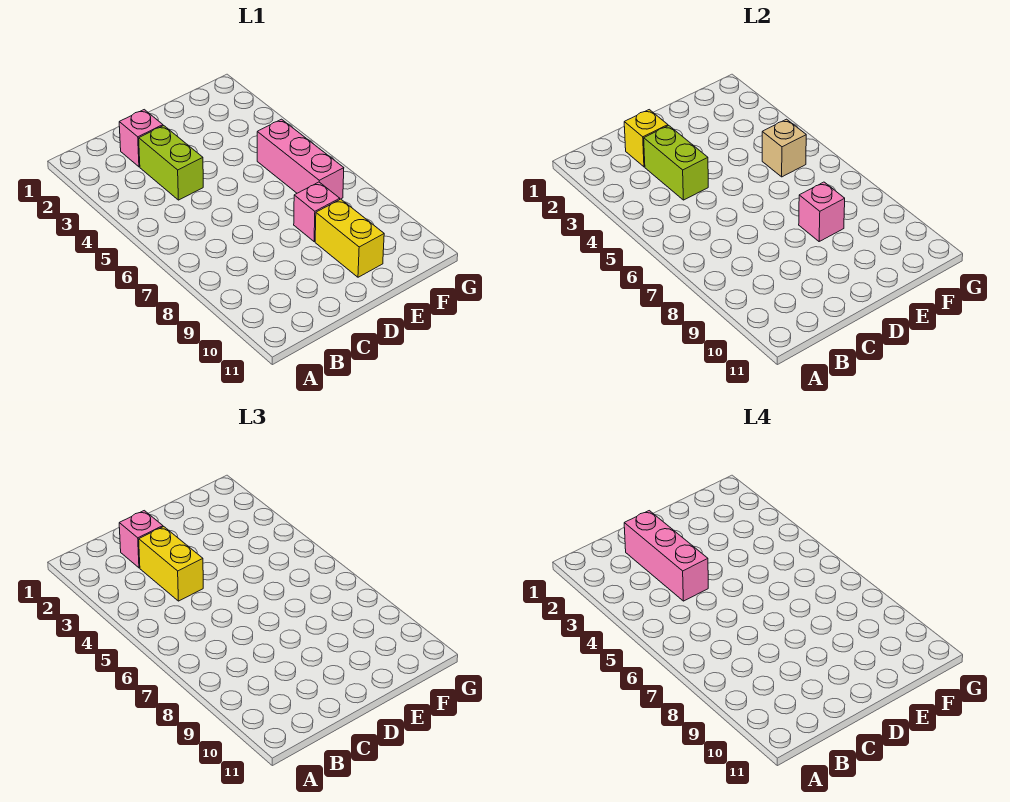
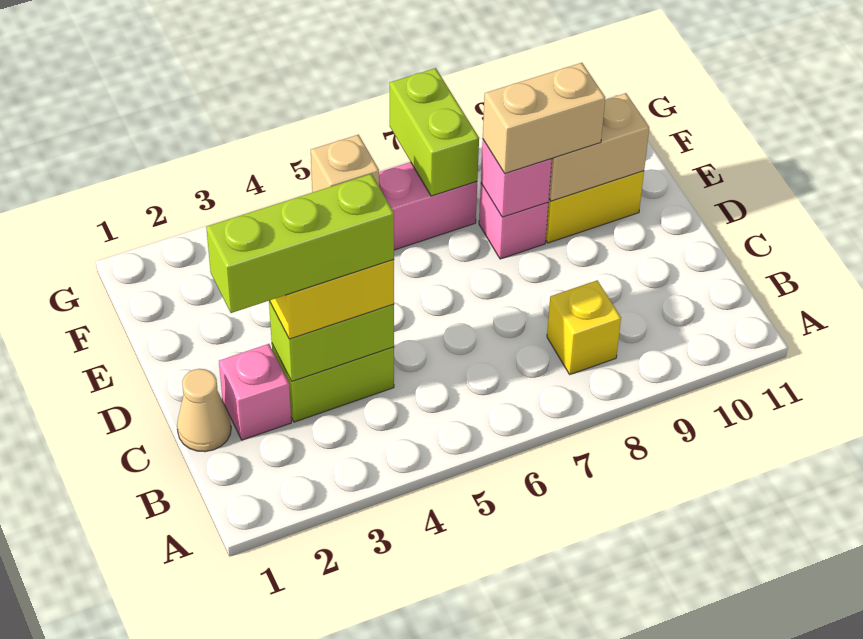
none -> tan cone C1 level 1
yellow brick C2 level 2 -> yellow brick B8 level 1
pink brick C2 level 3 -> none
pink brick C2:C4 level 4 -> lime brick C2:C4 level 4
none -> tan brick E8:E9 level 3
none -> tan brick E9:E10 level 2
none -> lime brick F7:G7 level 2

